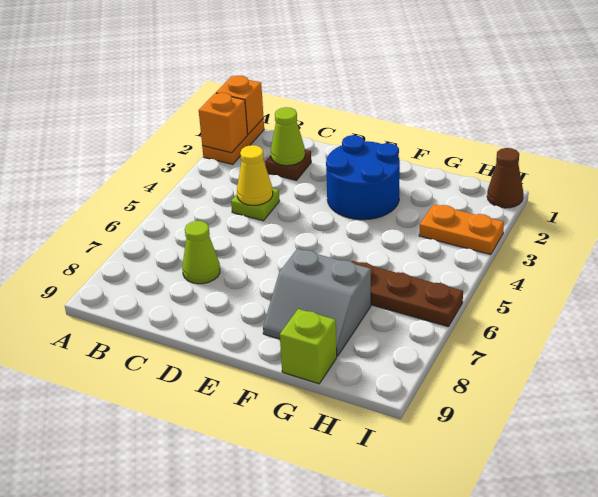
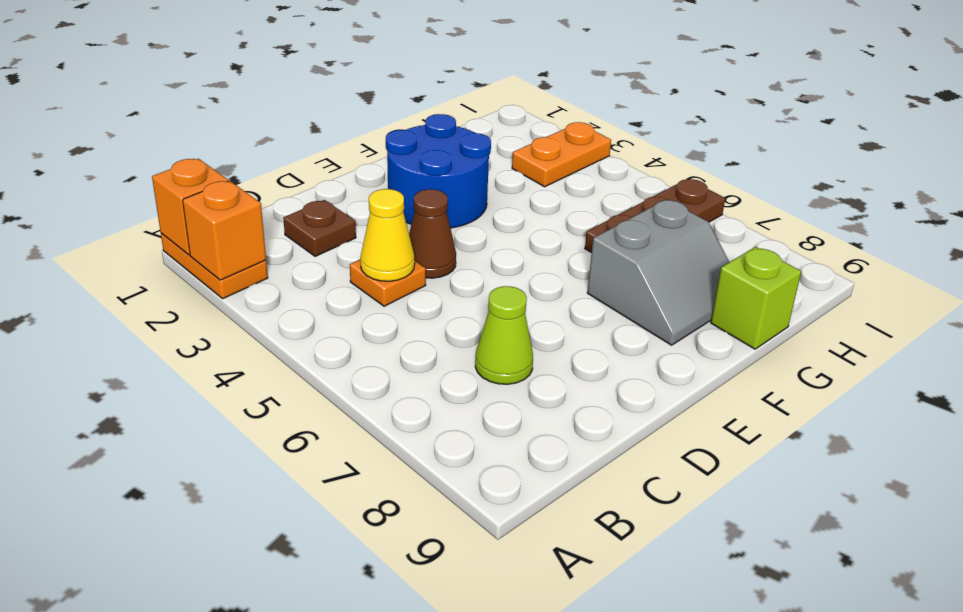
lime cone C2 level 2 -> none
lime plate C4 level 1 -> orange plate C4 level 1
brown cone I1 level 1 -> brown cone D4 level 1

